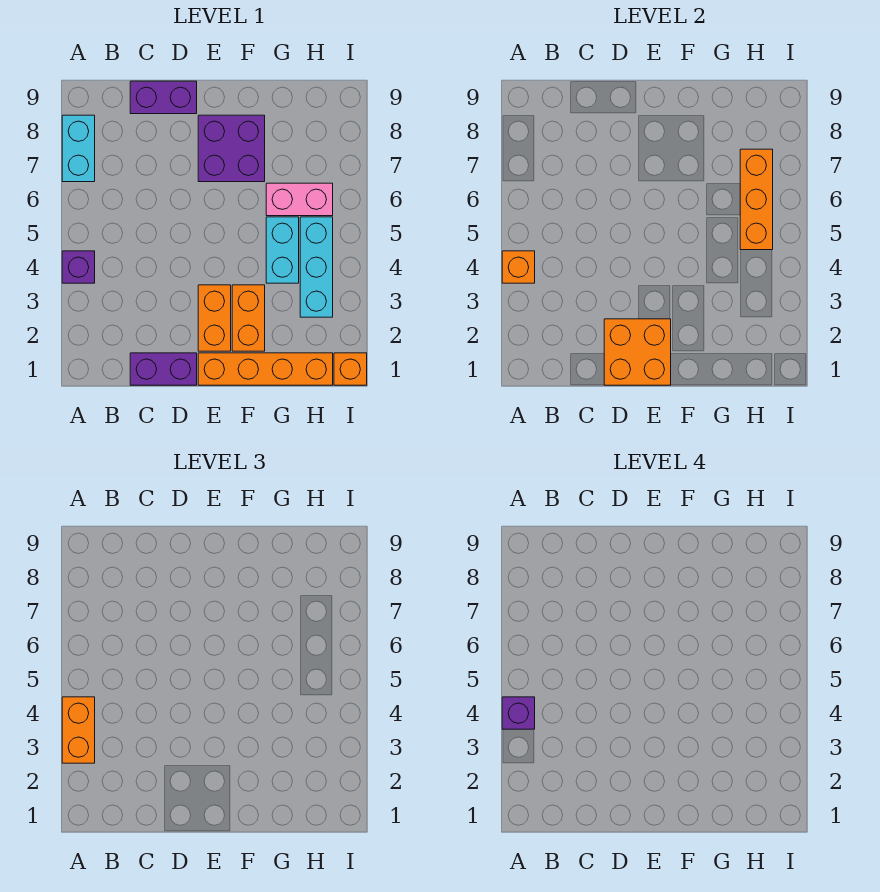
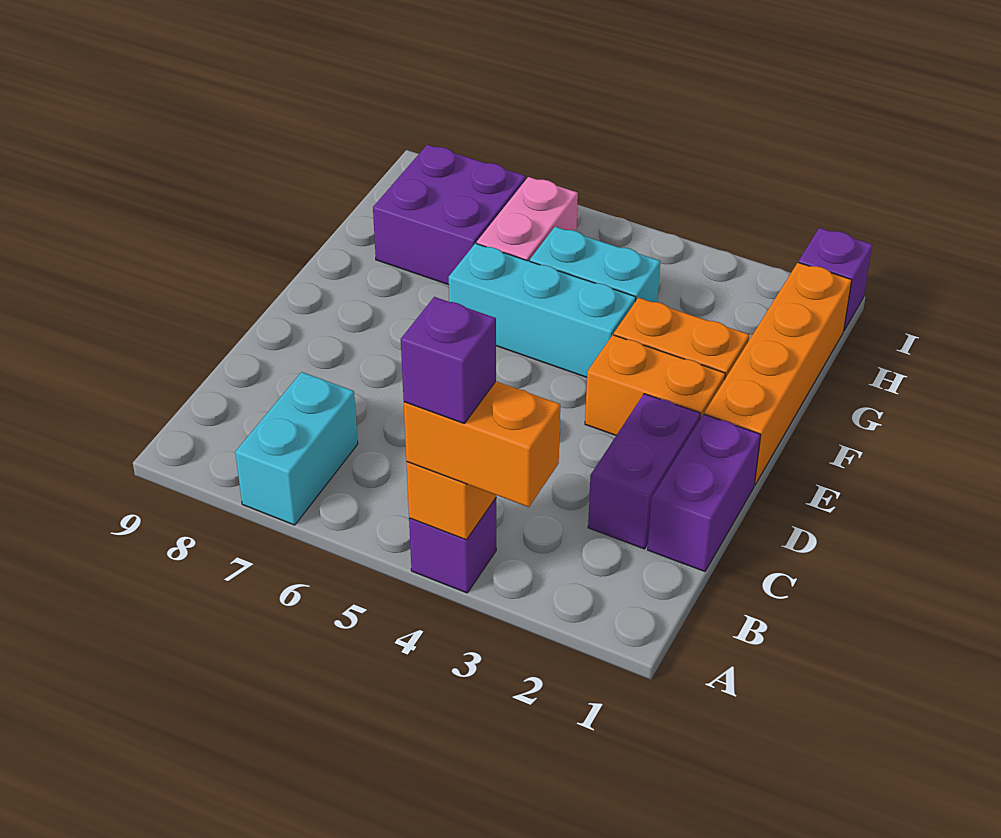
cyan brick A7:A8 level 1 -> cyan brick A7:B7 level 1
purple brick C9:D9 level 1 -> purple brick C2:D2 level 1
orange brick D1:E2 level 2 -> none
purple brick E7:F8 level 1 -> purple brick G7:H8 level 1
cyan brick H3:H5 level 1 -> cyan brick F4:F6 level 1
orange brick H5:H7 level 2 -> none
orange brick I1 level 1 -> purple brick I1 level 1

